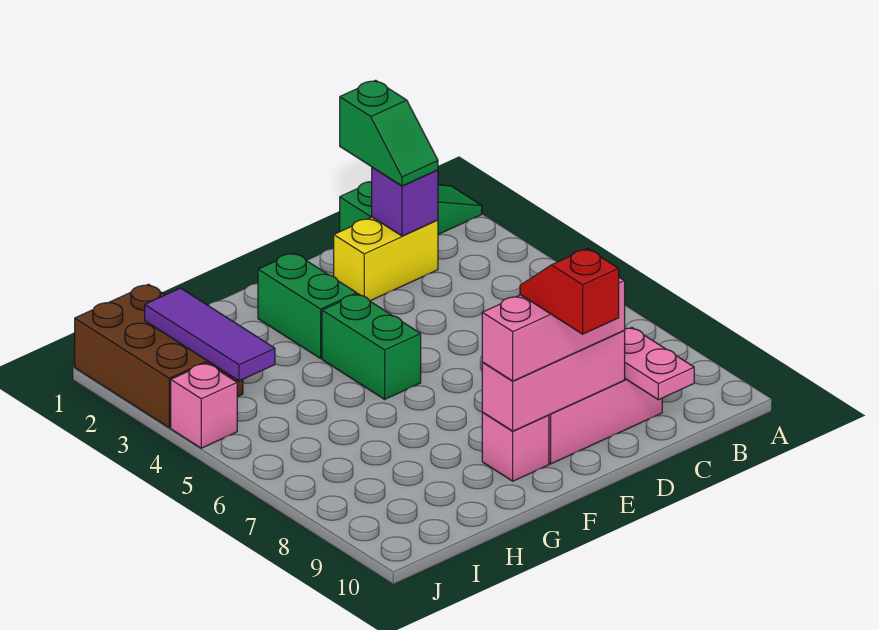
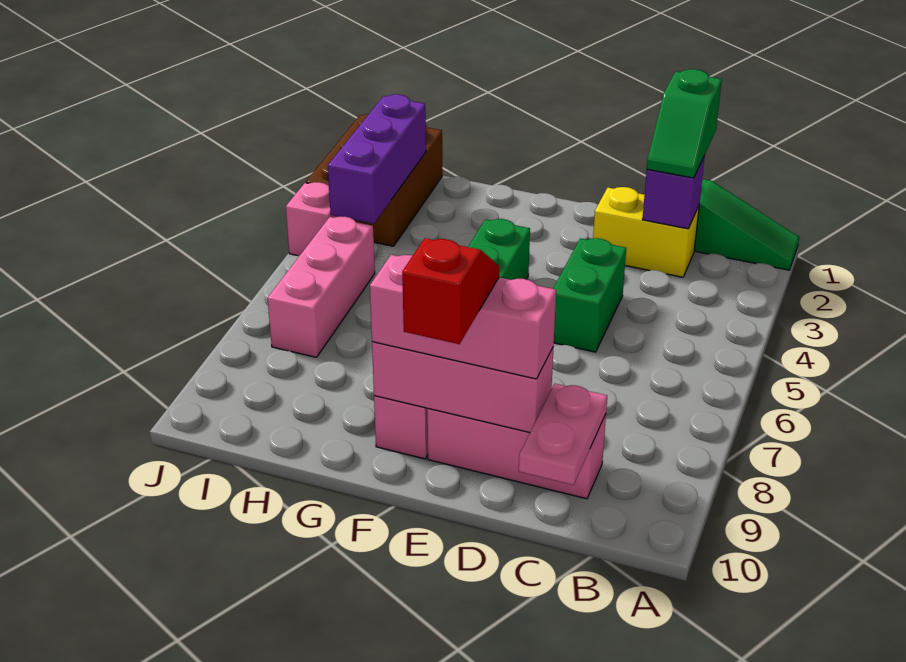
green brick F2:F3 level 1 -> green brick D4:D5 level 1
purple tile I2:I4 level 2 -> purple brick I2:I4 level 2
none -> pink brick I5:I7 level 1

